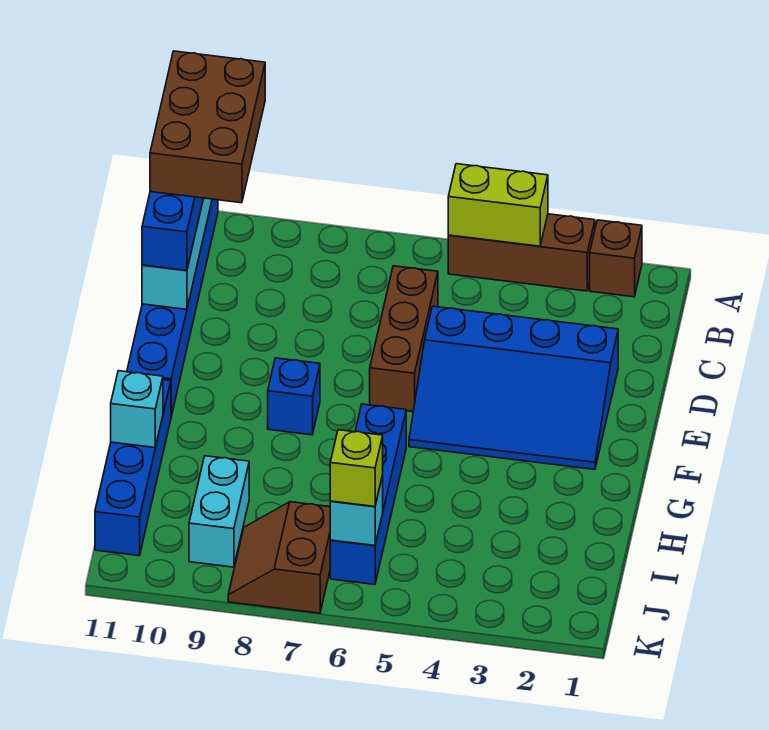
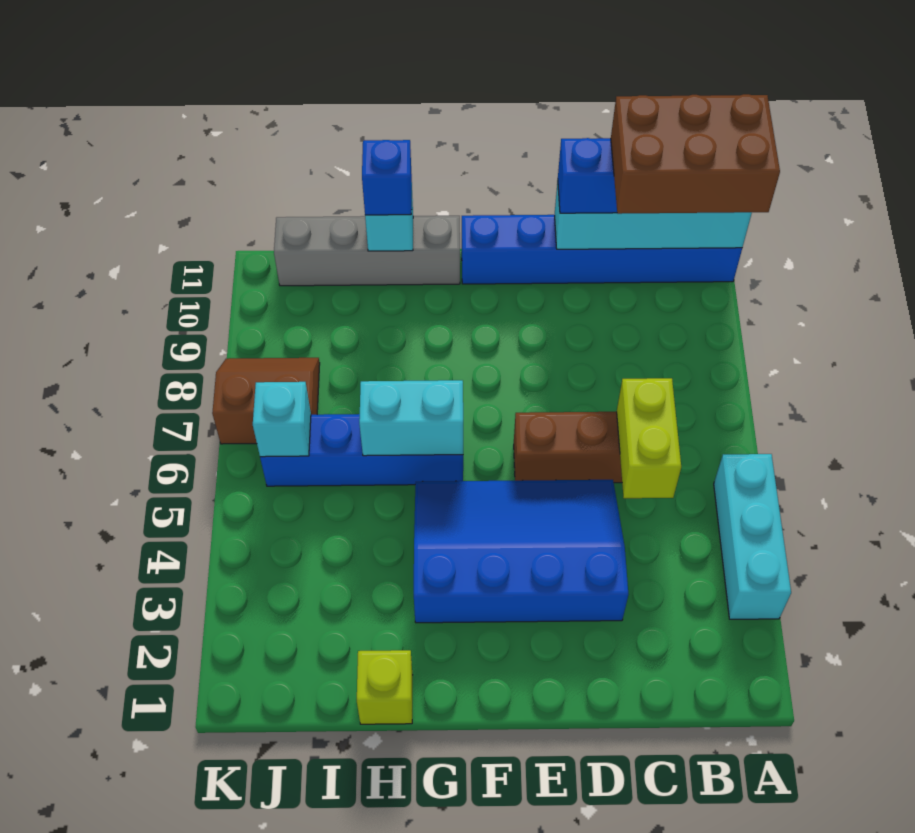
brown brick A2 level 1 -> none
brown brick A3:A5 level 1 -> cyan brick A3:A5 level 1
lime brick A4:A5 level 2 -> lime brick C5:C6 level 2
blue slope D2:F5 level 1 top D -> blue slope D3:G5 level 1 top 3
blue brick F8 level 1 -> blue brick H11 level 3
blue brick G11:J11 level 1 -> grey brick G11:J11 level 1
cyan brick I9:J9 level 1 -> cyan brick G6:H6 level 2
lime brick J6 level 3 -> lime brick H1 level 1

